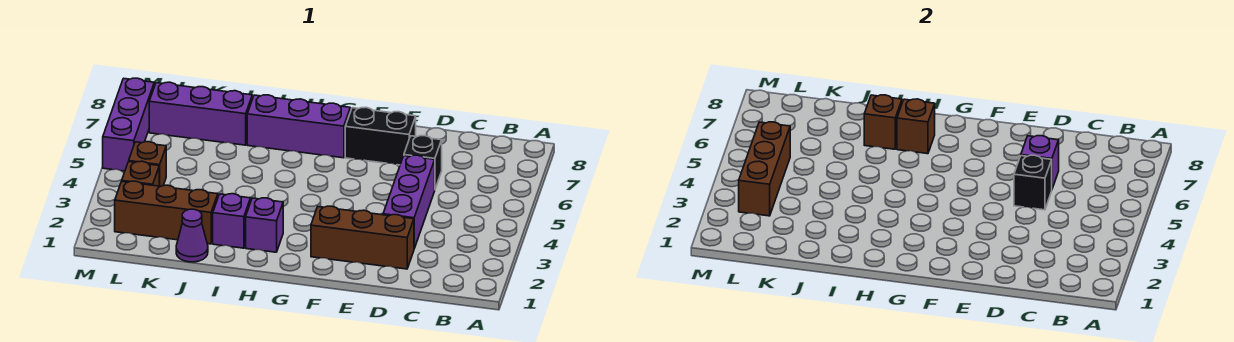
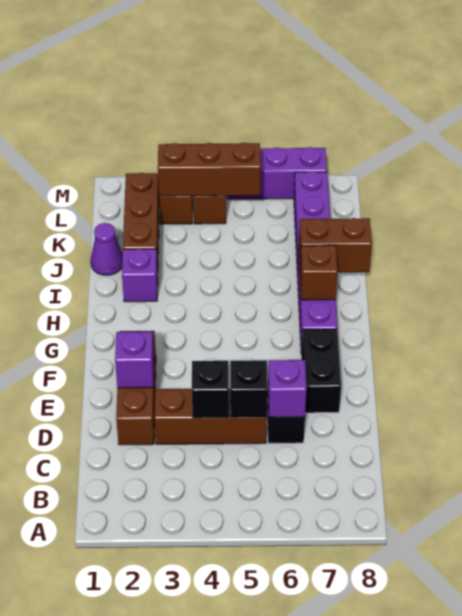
purple brick D3:D5 level 1 -> brown brick D3:D5 level 1
none -> black brick D4 level 2
purple brick H2 level 1 -> purple brick E2 level 2
brown brick I7 level 2 -> brown brick I7:I8 level 2

